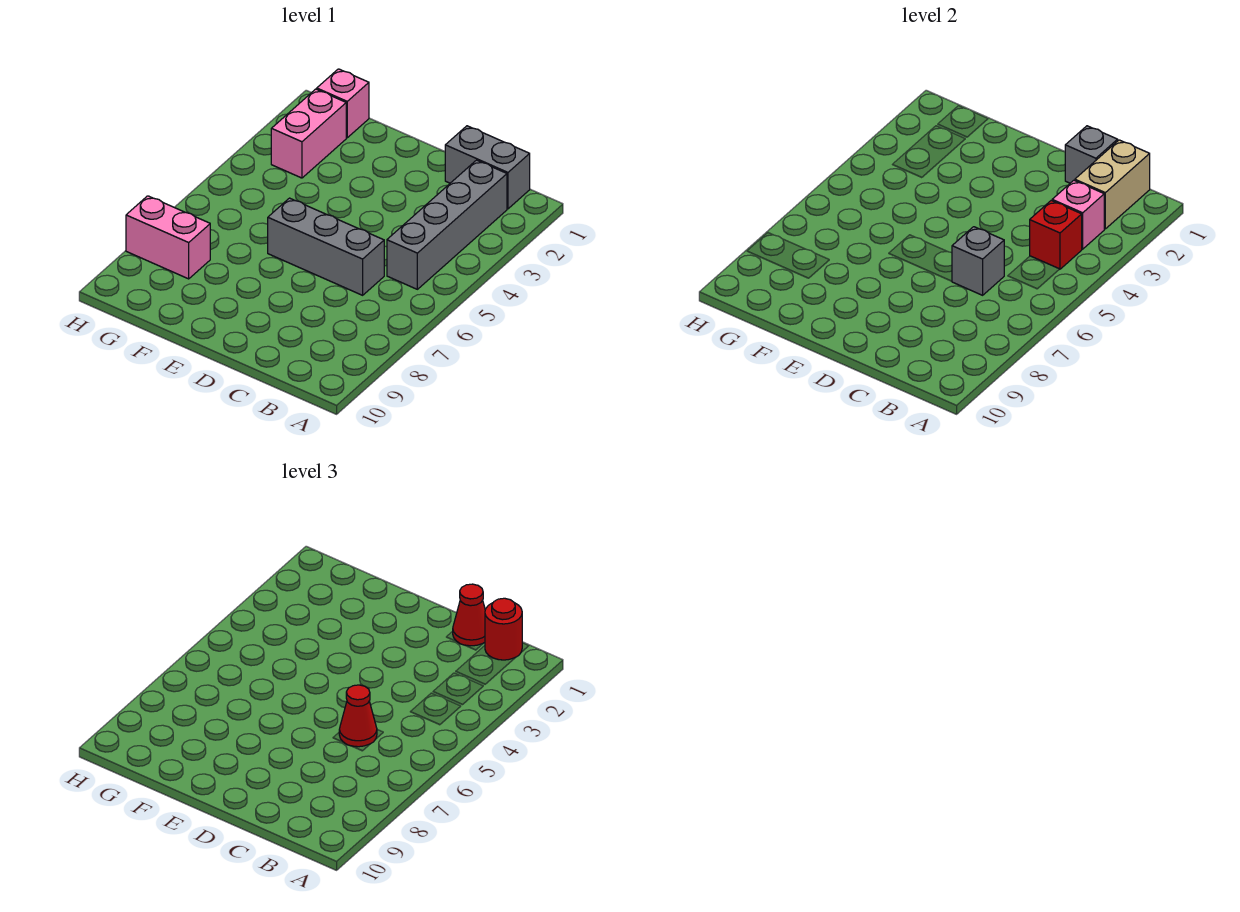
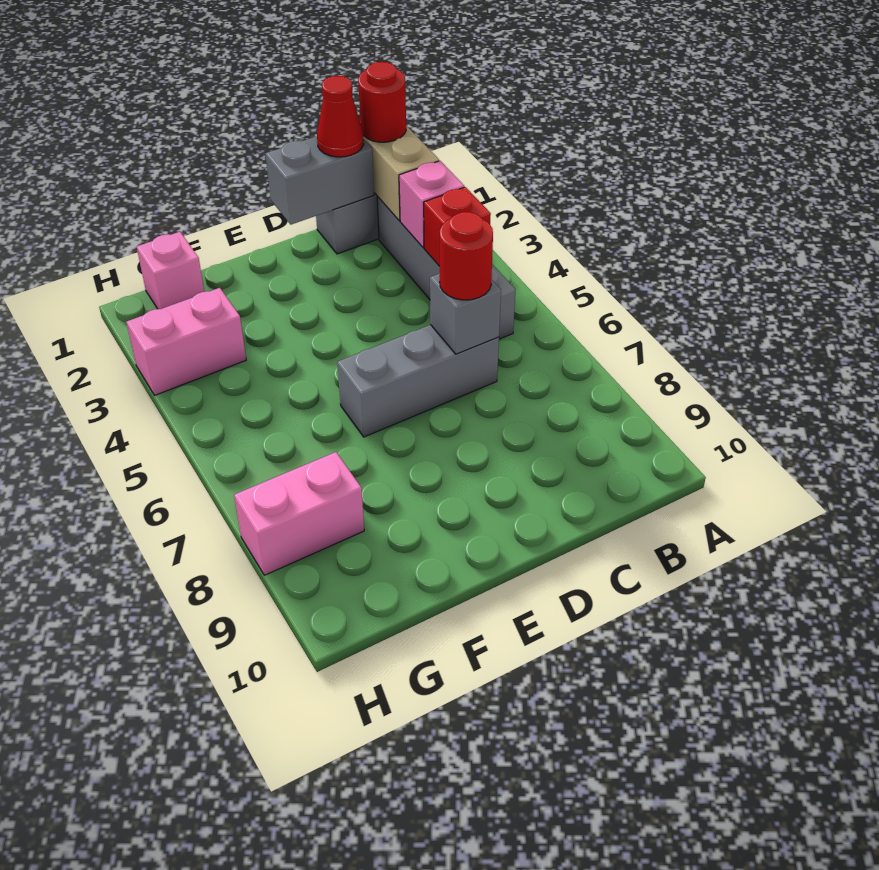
grey brick C1 level 2 -> grey brick C1:D1 level 2
red cone C6 level 3 -> red round brick C6 level 3
pink brick G2:G3 level 1 -> pink brick G3:H3 level 1

